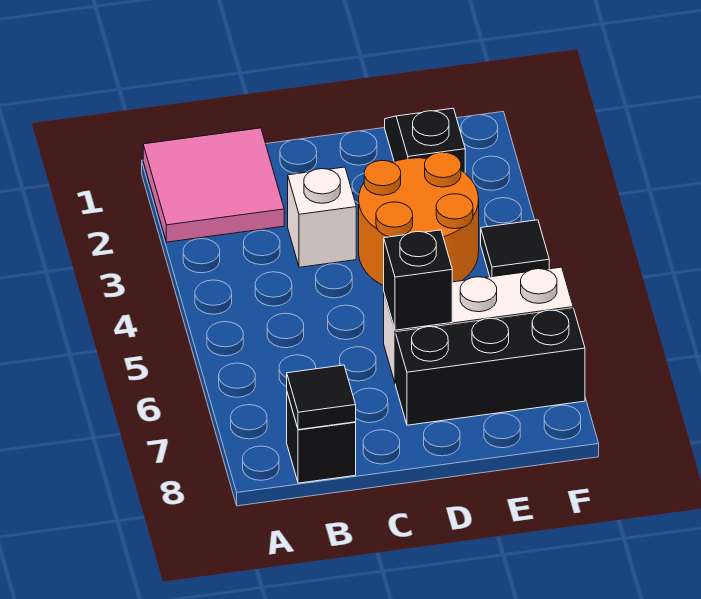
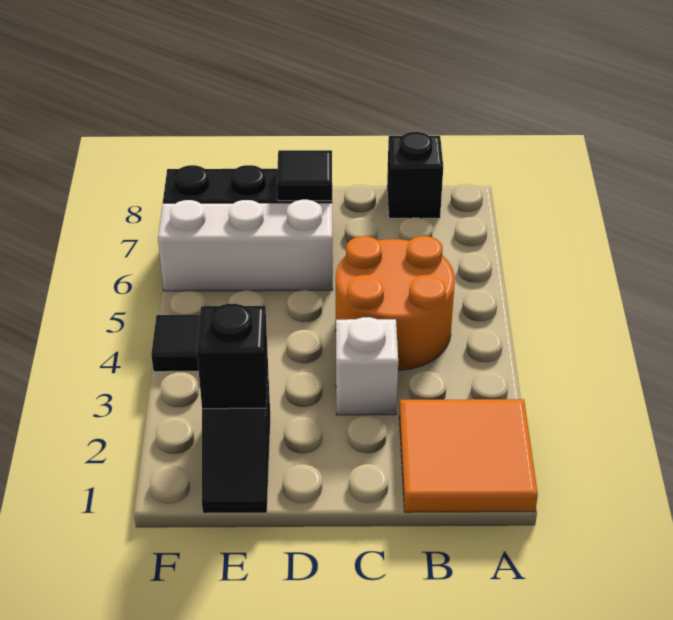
pink tile A1:B2 level 1 -> orange tile A1:B2 level 1
black tile B8 level 2 -> black tile D7 level 2
orange round brick D3:E4 level 1 -> orange round brick B4:C5 level 1
black brick D6 level 2 -> black brick E2 level 2

